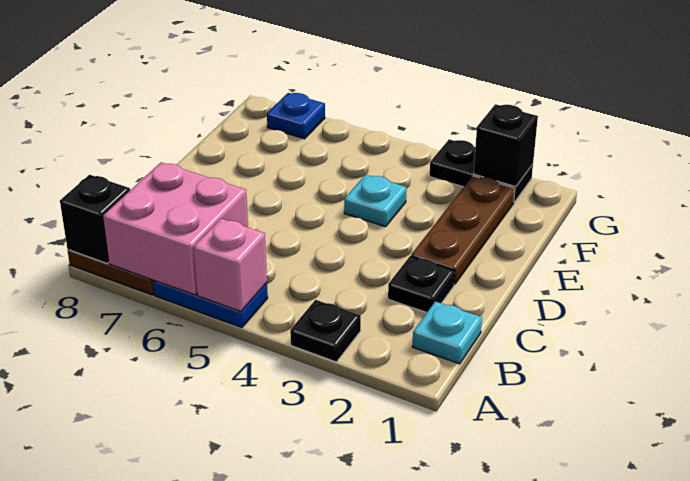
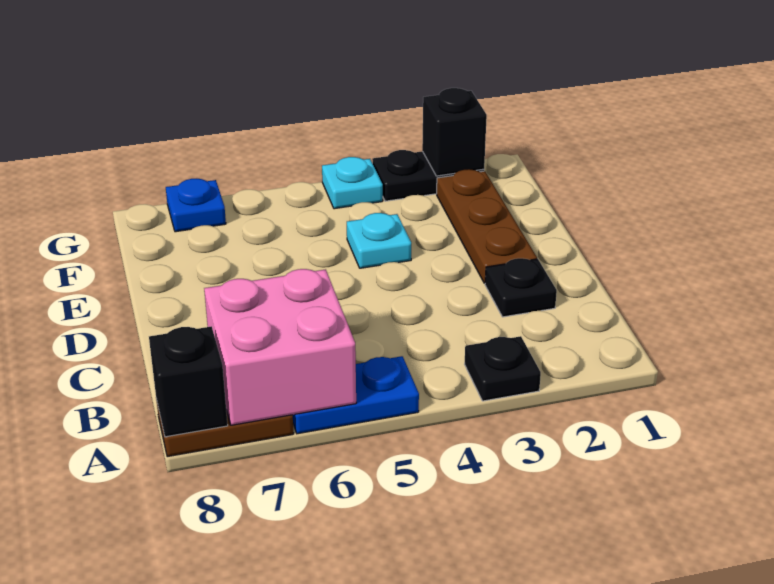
pink brick A5 level 2 -> none
cyan plate B1 level 1 -> cyan plate G4 level 1

